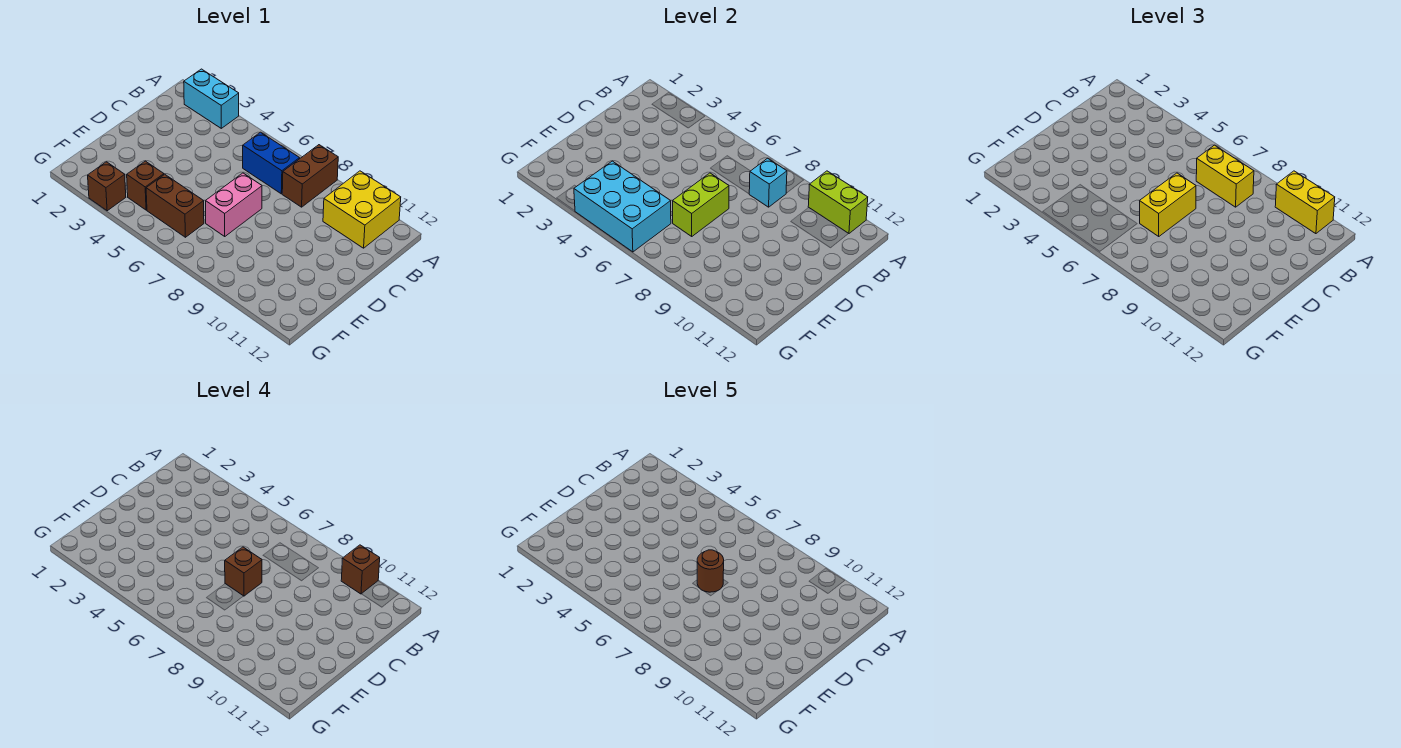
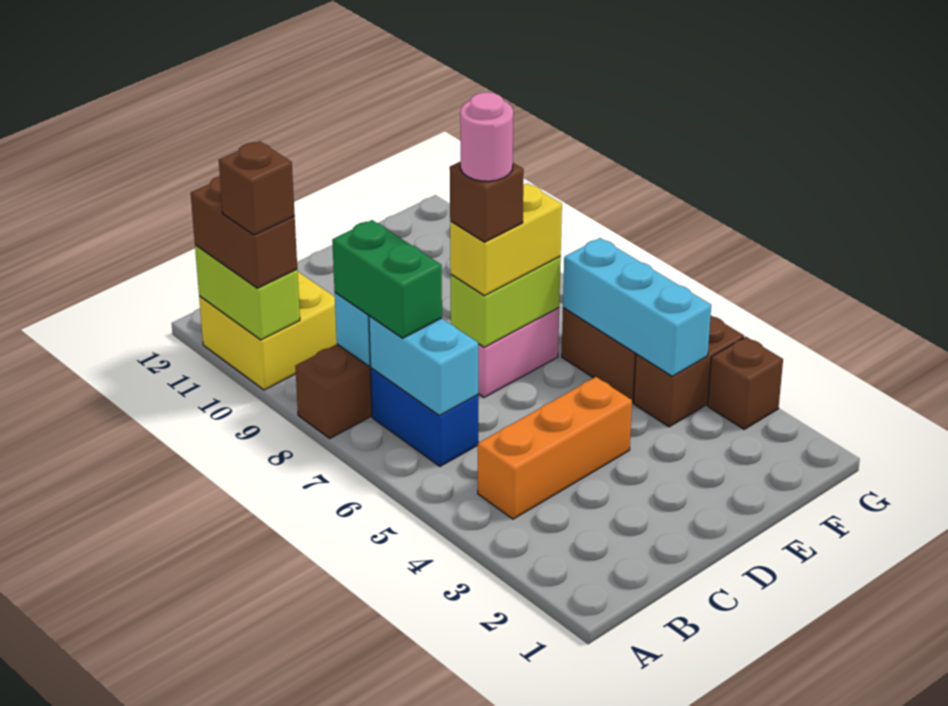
cyan brick A2:A3 level 1 -> cyan brick B6:B7 level 2
yellow brick A10:A11 level 3 -> brown brick A10:A11 level 3
none -> orange brick B4:D4 level 1
yellow brick B7:B8 level 3 -> green brick B7:B8 level 3
brown round brick D7 level 5 -> pink round brick D7 level 5
brown brick F4 level 1 -> brown brick F4:G4 level 1
cyan brick F4:G6 level 2 -> cyan brick F4:F6 level 2

